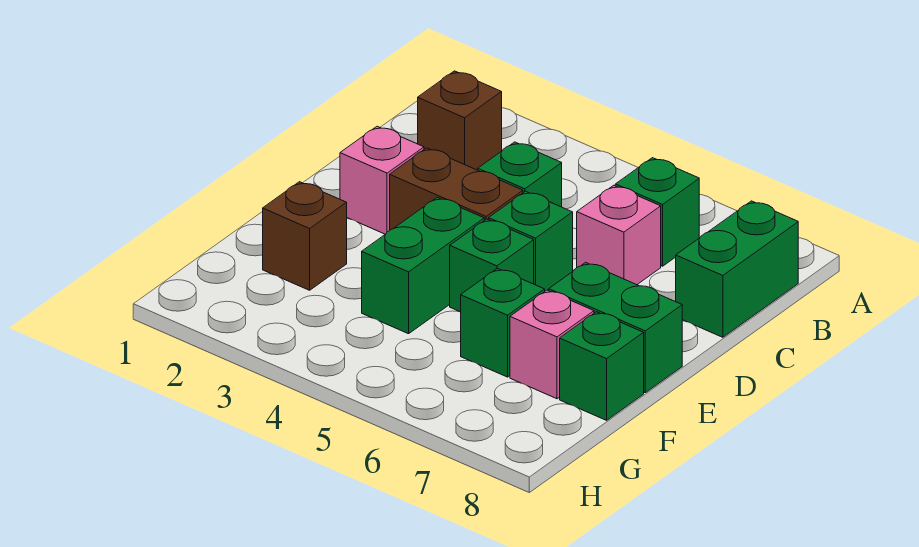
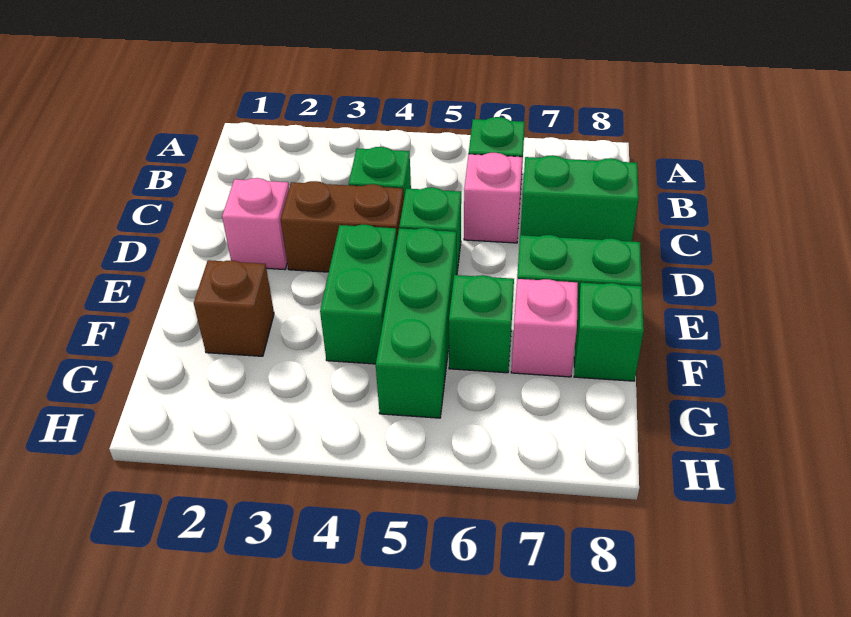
brown brick B2 level 1 -> none
green brick B8:C8 level 1 -> green brick C7:C8 level 1
green brick E5 level 1 -> green brick E5:G5 level 1

